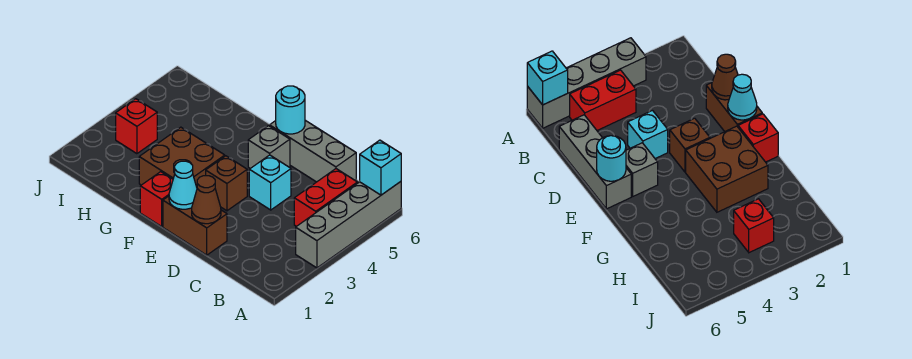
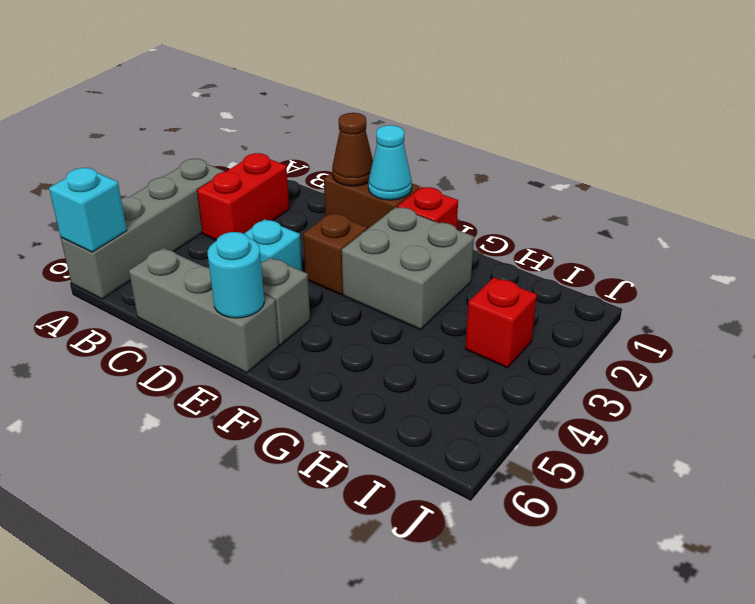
red brick B4:B5 level 1 -> red brick B2:B3 level 1
brown brick F2:G3 level 1 -> grey brick F2:G3 level 1

